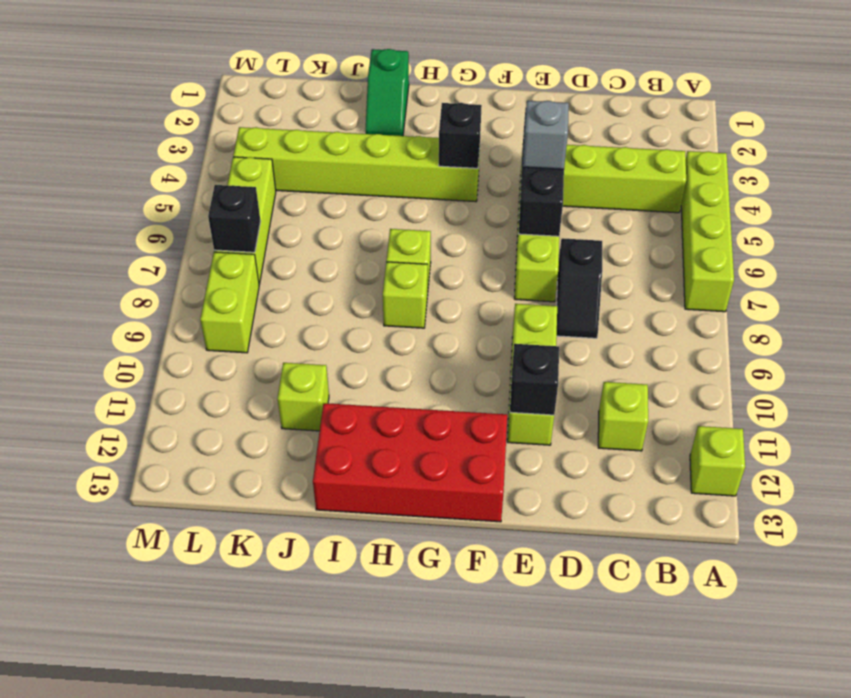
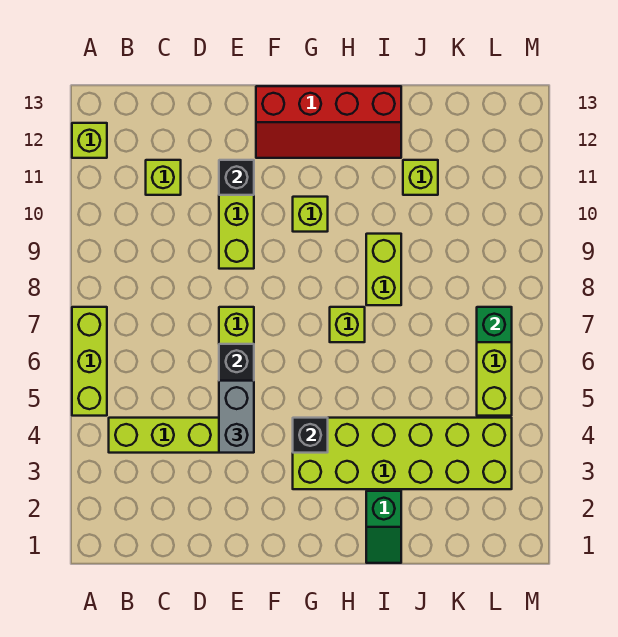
lime brick A4:A7 level 1 -> lime brick A5:A7 level 1
black slope D7:D8 level 1 top 7 -> none
grey brick E5 level 3 -> grey brick E4:E5 level 3
red brick F12:I13 level 1 -> red slope F12:I13 level 1 top 13
lime brick G4:L4 level 1 -> lime brick G3:L4 level 1
lime brick H8 level 1 -> lime brick G10 level 1
green slope I1:I2 level 1 top 1 -> green slope I1:I2 level 1 top 2
black brick L7 level 2 -> green brick L7 level 2
lime brick L8:L9 level 1 -> lime brick I8:I9 level 1

